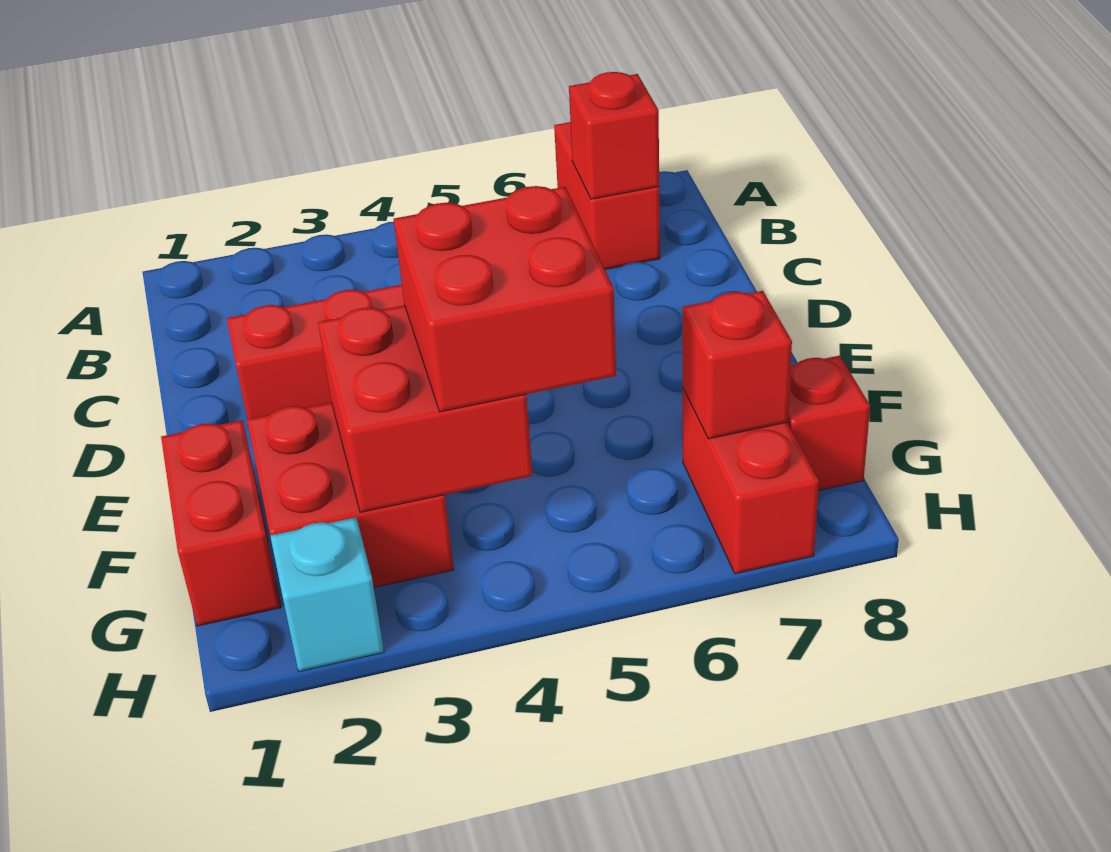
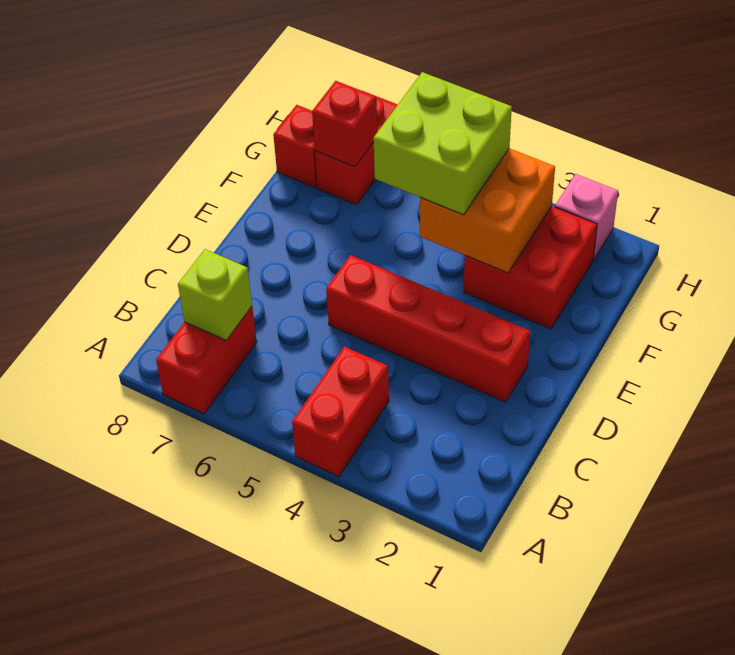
red brick B7 level 2 -> lime brick B7 level 2
red brick F1:G1 level 1 -> red brick A4:B4 level 1
red brick F3:G4 level 2 -> orange brick F3:G4 level 2
red brick F4:G5 level 3 -> lime brick F4:G5 level 3
cyan brick H2 level 1 -> pink brick H2 level 1

